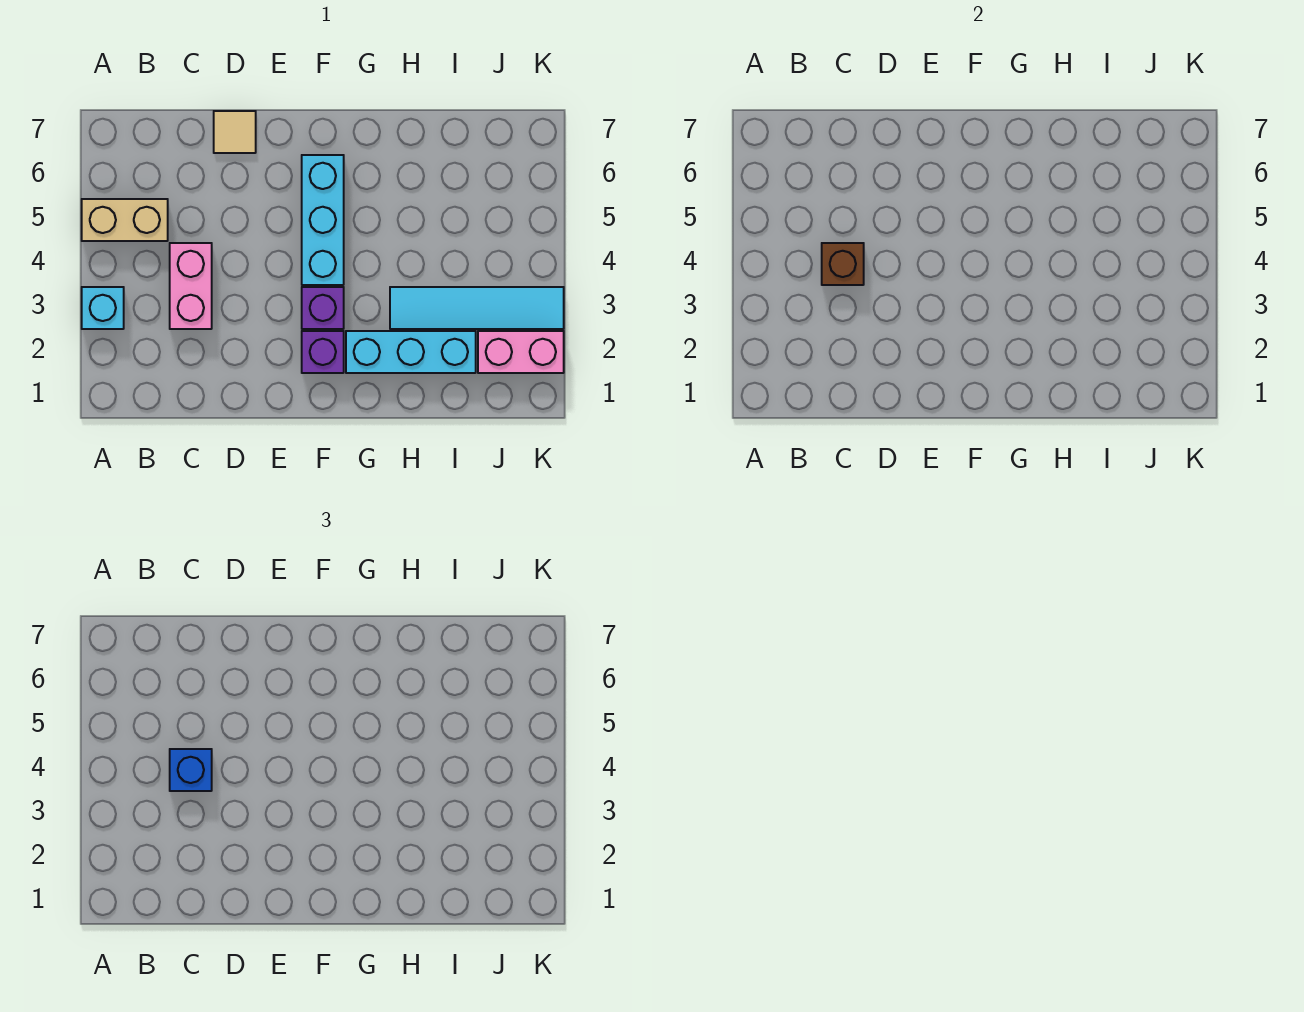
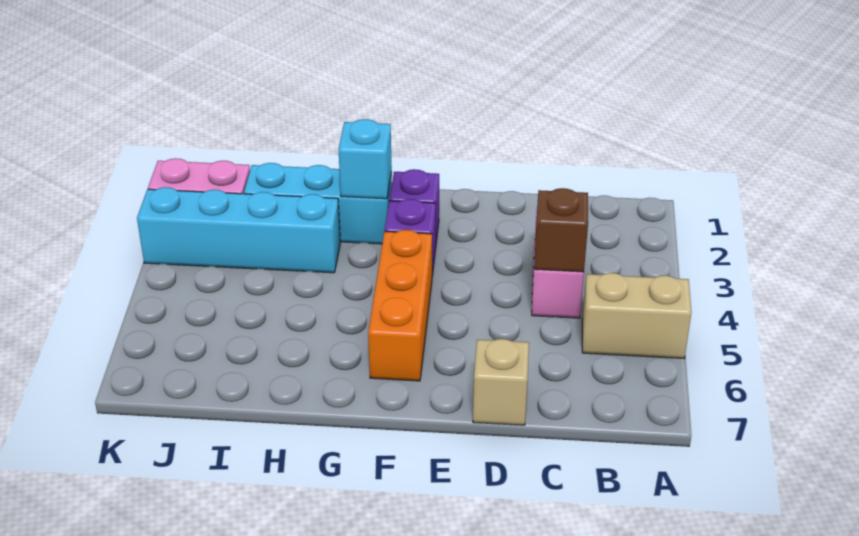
cyan brick A3 level 1 -> cyan brick G2 level 2
blue brick C4 level 3 -> none
tan tile D7 level 1 -> tan brick D7 level 1
cyan brick F4:F6 level 1 -> orange brick F4:F6 level 1
cyan tile H3:K3 level 1 -> cyan brick H3:K3 level 1

